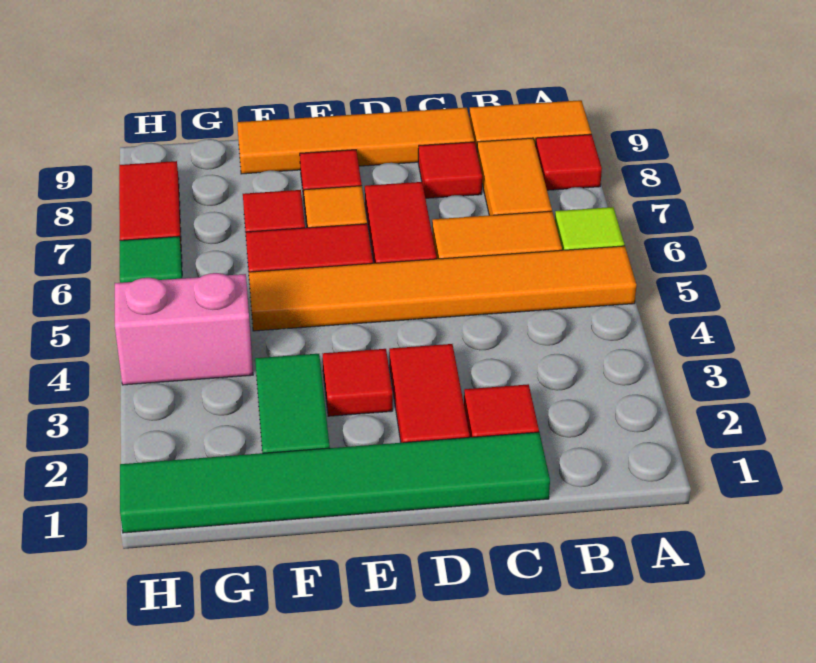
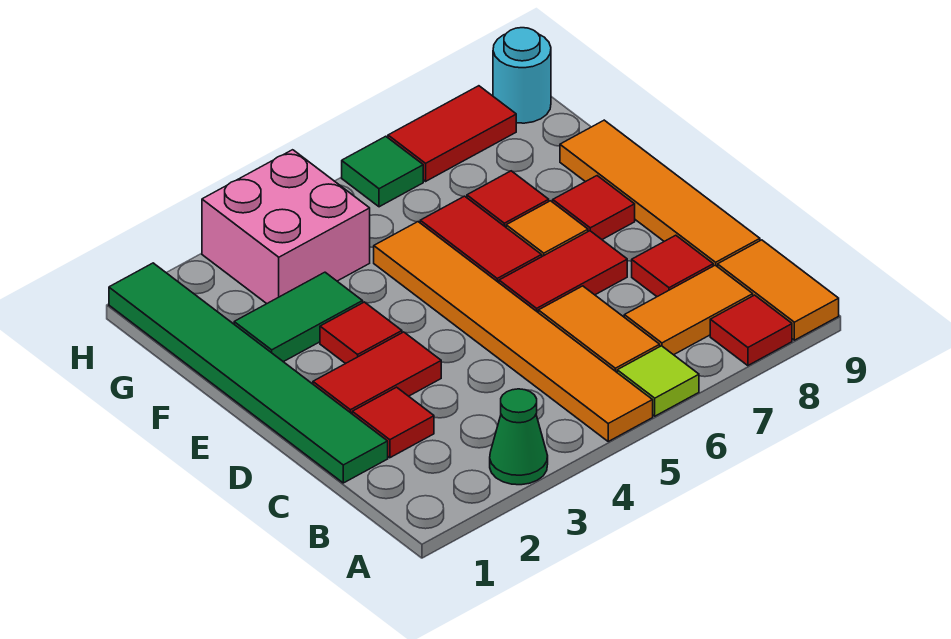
none -> green cone A3 level 1
pink brick G4:H4 level 1 -> pink brick G3:H4 level 1
none -> cyan round brick H9 level 1

